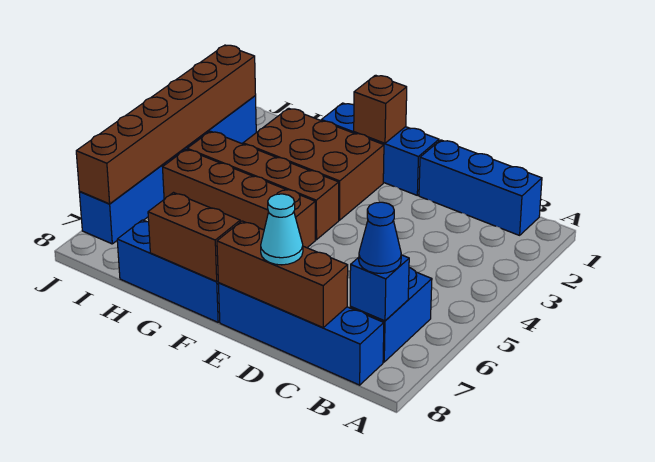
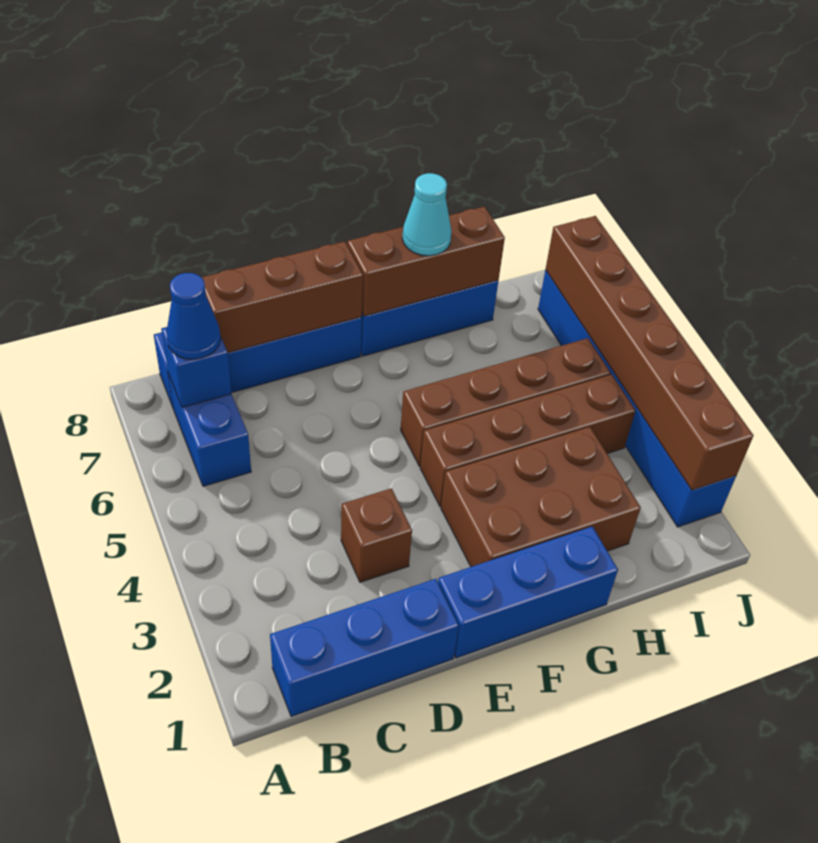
cyan cone D8 level 3 -> cyan cone G8 level 3
brown brick F1 level 2 -> brown brick D3 level 1
brown brick F8:G8 level 2 -> brown brick F8:H8 level 2

